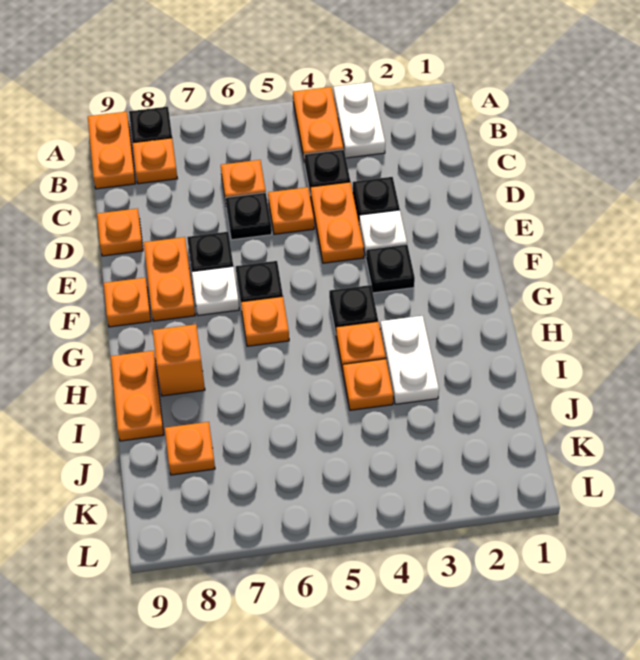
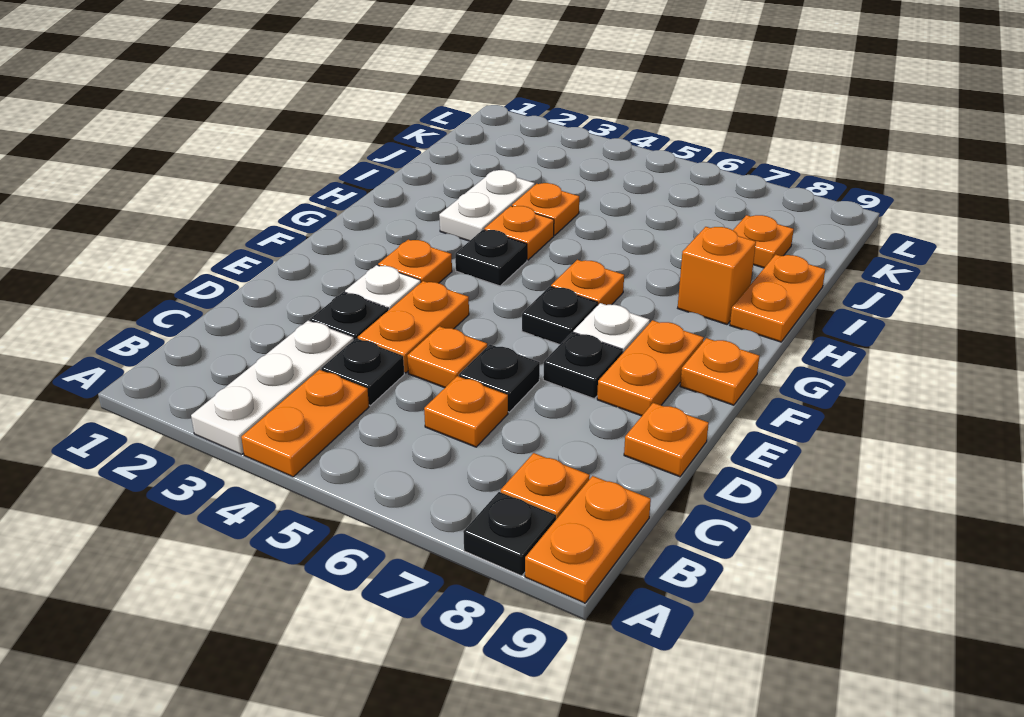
white plate A3:B3 level 1 -> white plate A3:C3 level 1
black plate F3 level 1 -> orange plate F3 level 1

